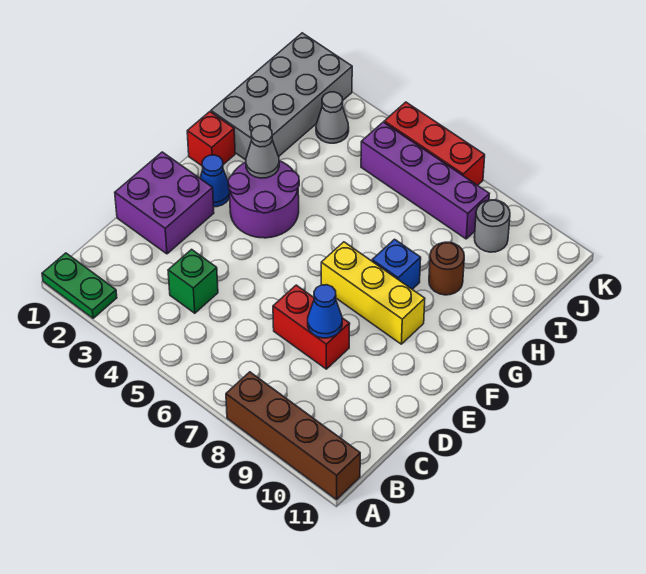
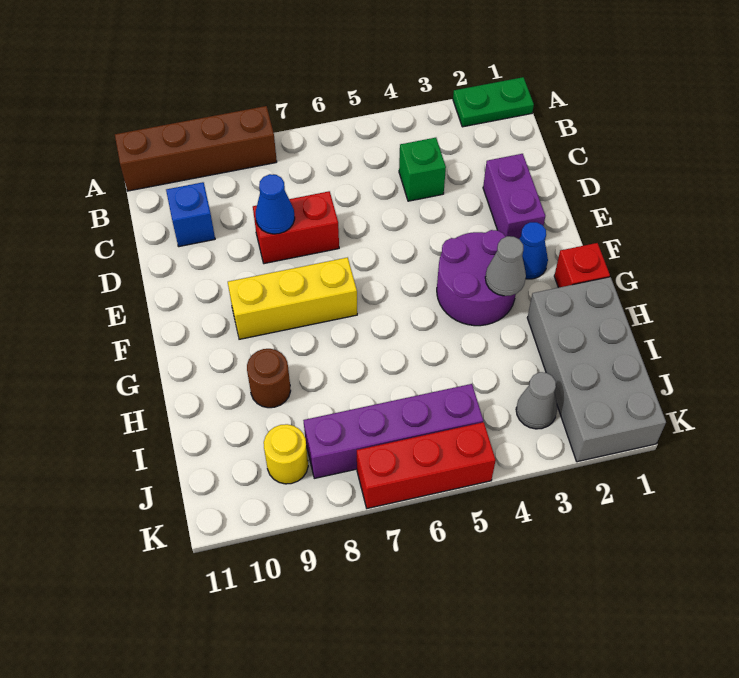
purple brick D1:E2 level 1 -> purple brick D2:E2 level 1
blue brick G8 level 1 -> blue brick C10 level 1
grey round brick J9 level 1 -> yellow round brick J9 level 1

